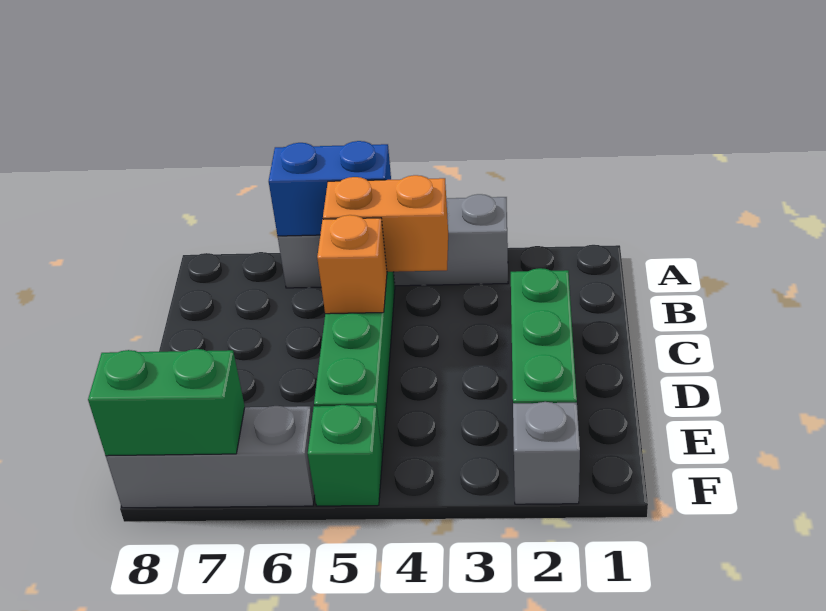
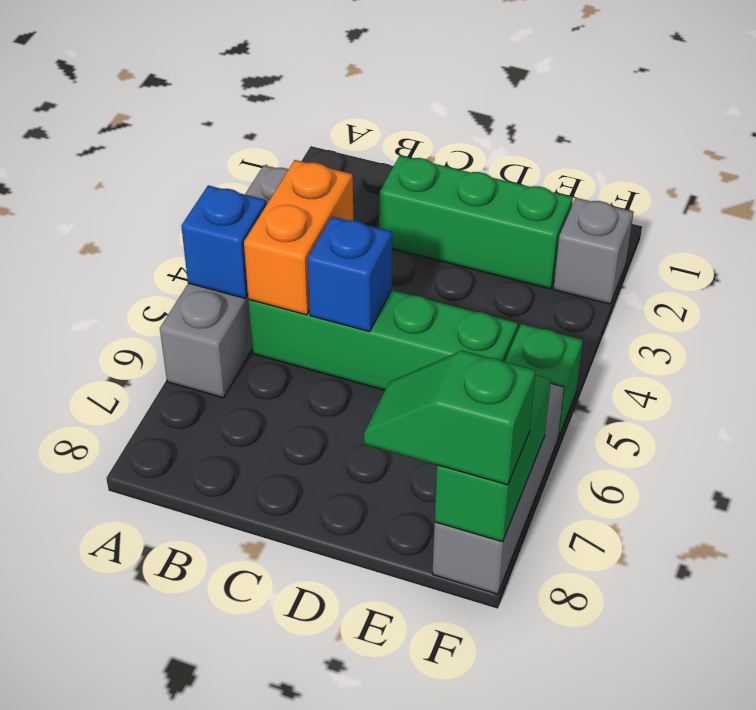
blue brick A5:A6 level 2 -> blue brick A5 level 2
orange brick C5 level 2 -> blue brick C5 level 2
none -> green slope E8:F8 level 3 top F

